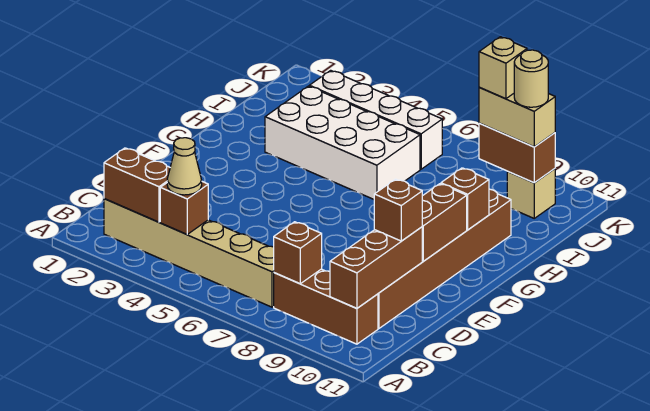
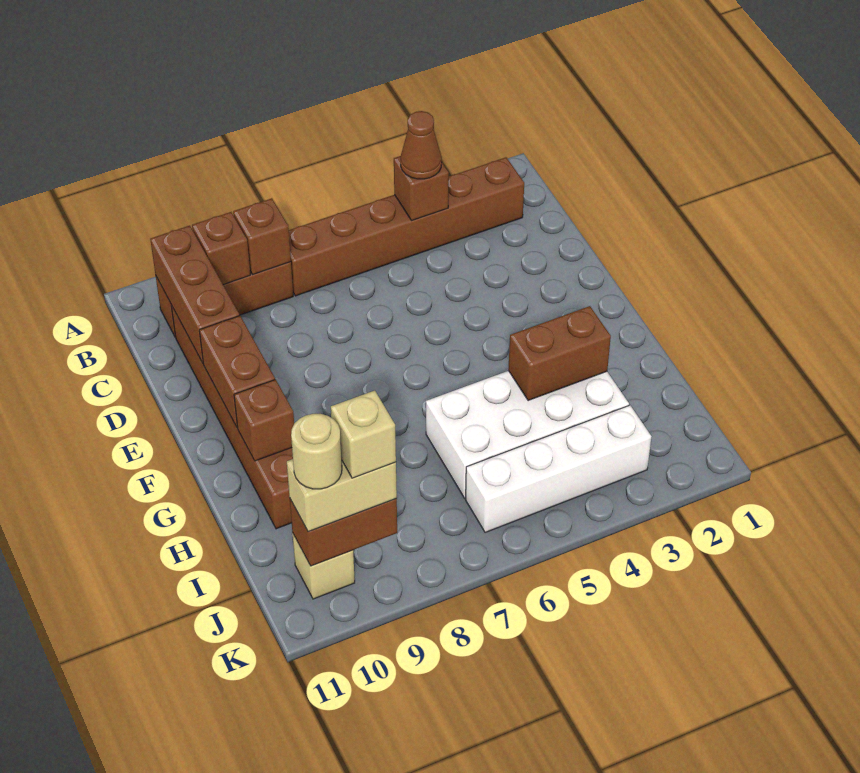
tan brick B2:B7 level 1 -> brown brick B2:B7 level 1
brown brick B2:B3 level 2 -> brown brick H3:H4 level 2
tan cone B4 level 3 -> brown cone B4 level 3
brown brick D10 level 3 -> brown brick B9 level 2

